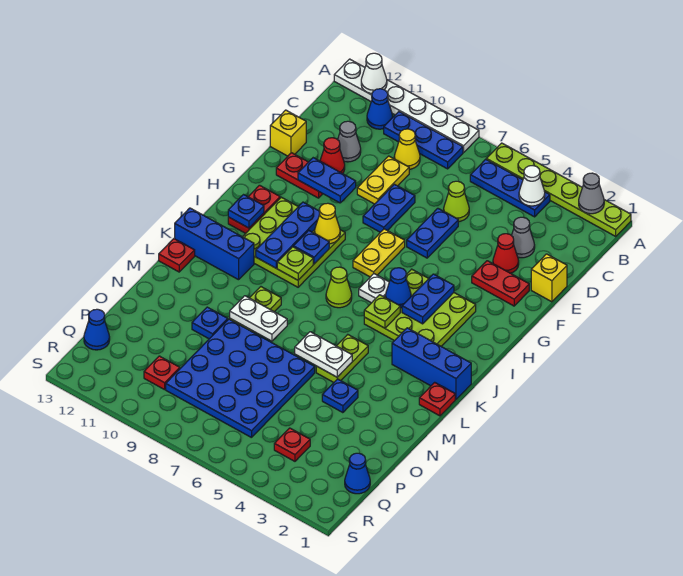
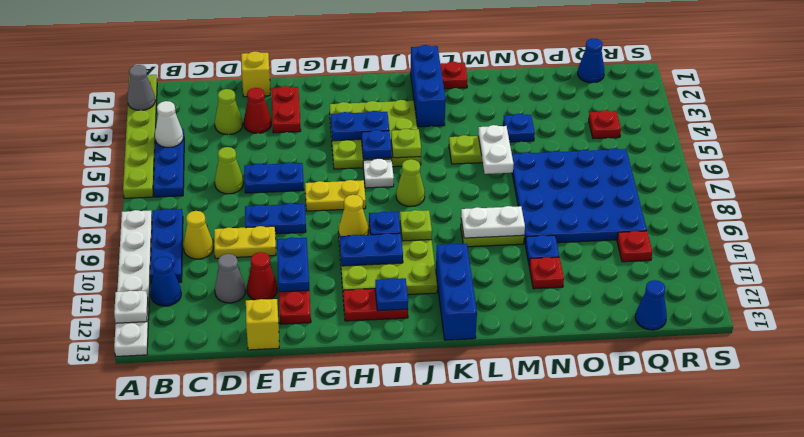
white cone A12 level 2 -> white plate A12 level 2
grey cone D3 level 1 -> lime cone D3 level 1
blue plate H10:J10 level 2 -> blue plate H10:I10 level 2
blue cone I5 level 2 -> blue plate I5 level 2
red plate L13 level 1 -> red plate N11 level 1
white plate M8:M9 level 2 -> white plate L9:M9 level 2

